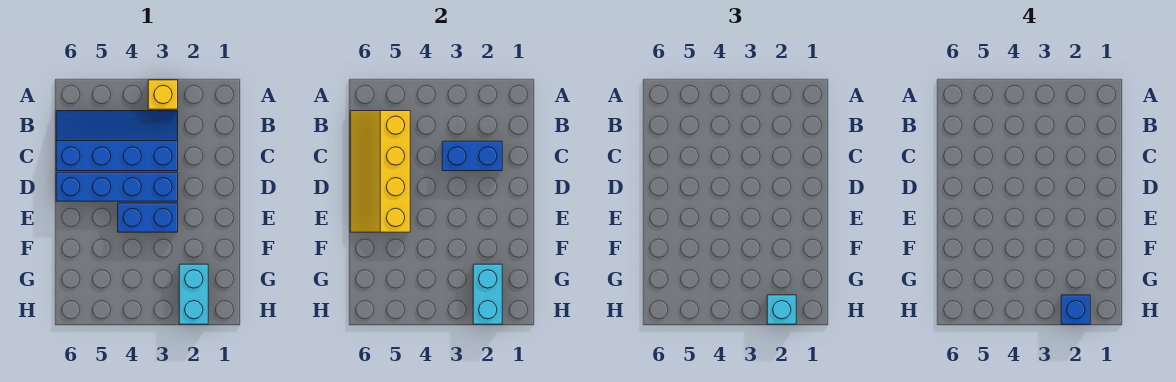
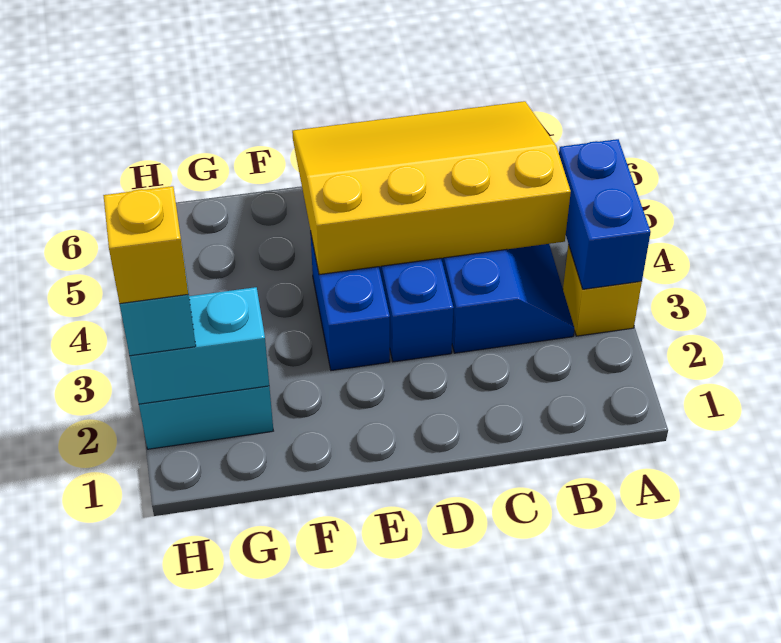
yellow slope B5:E6 level 2 top 5 -> yellow slope B4:E6 level 2 top 4
blue brick C2:C3 level 2 -> blue brick A3:A4 level 2
blue brick H2 level 4 -> yellow brick H2 level 4

